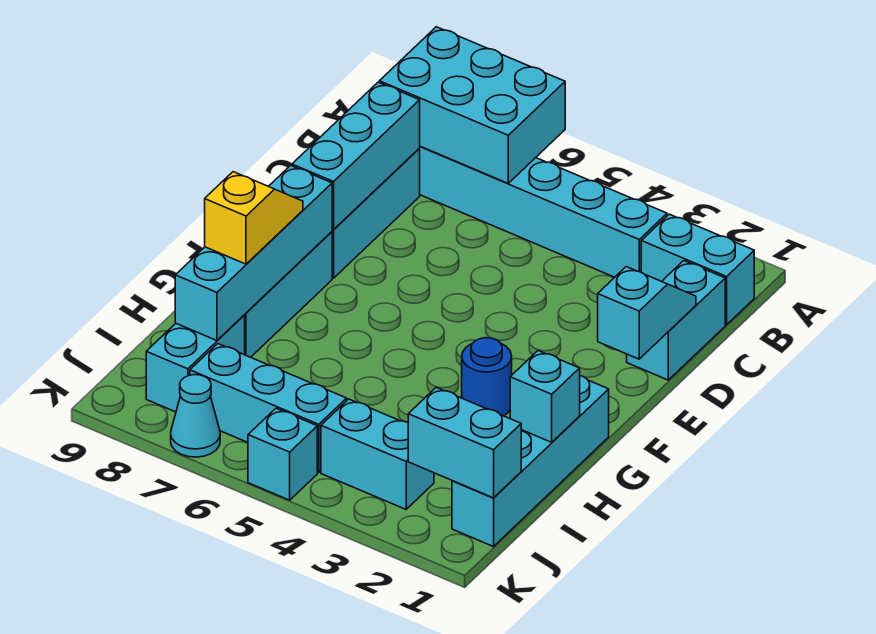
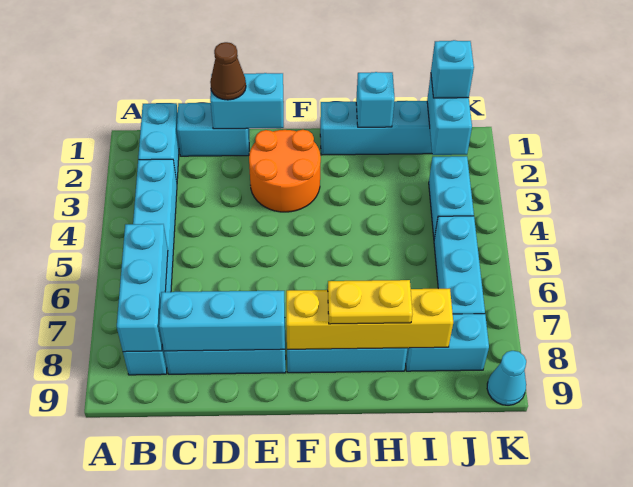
cyan brick A6:B8 level 2 -> cyan brick B6:B8 level 2
cyan slope D1:E1 level 2 top E -> cyan brick D1:E1 level 2
none -> brown cone D1 level 3
none -> orange round brick E2:F3 level 1
cyan brick F8:I8 level 2 -> yellow brick F8:I8 level 2
blue round brick G3 level 1 -> none
yellow slope G8:H8 level 3 top H -> yellow plate G8:H8 level 3
cyan brick K5 level 1 -> cyan brick J1 level 3
cyan cone K7 level 1 -> cyan cone K9 level 1

